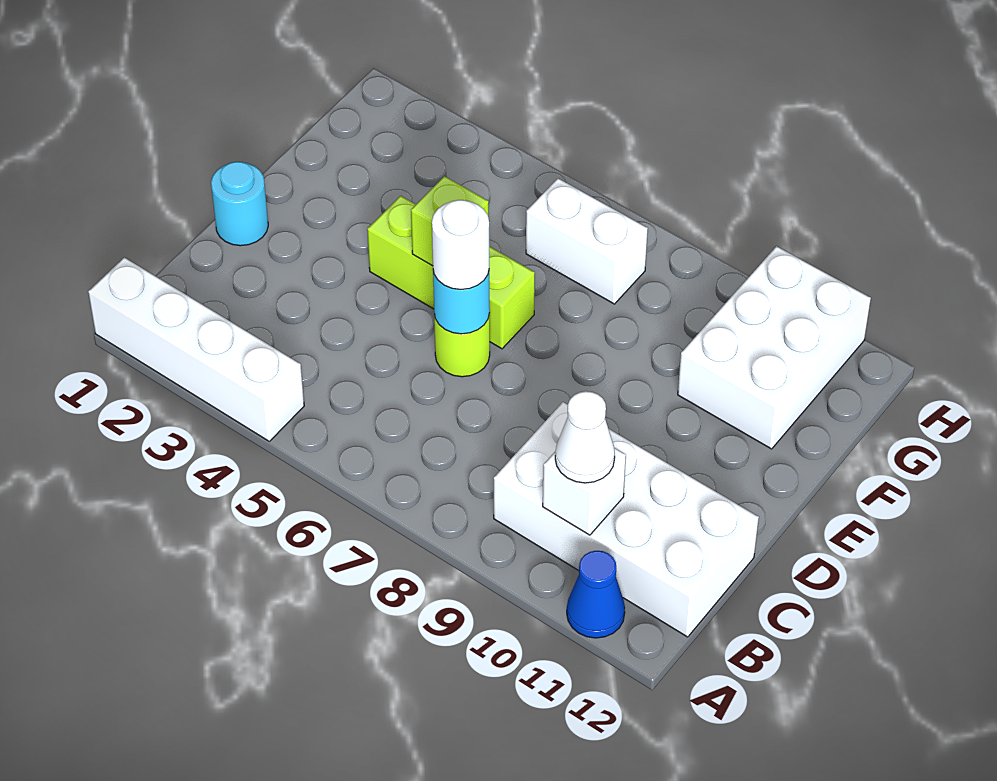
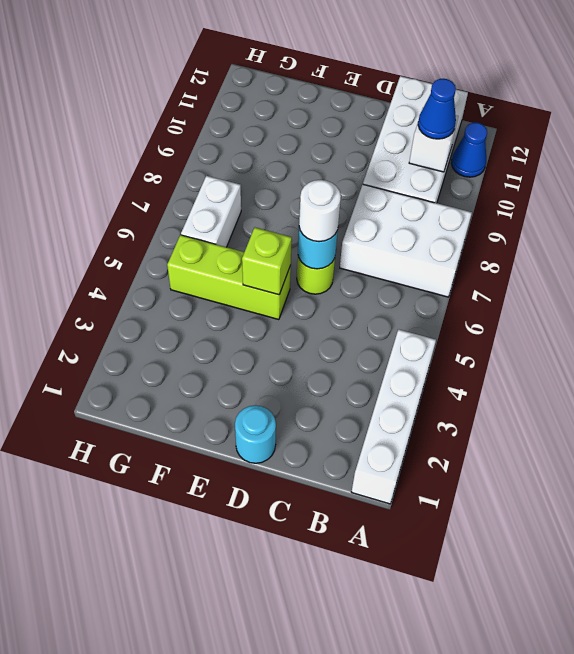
white cone B10 level 3 -> blue cone B10 level 3
lime brick E4:E6 level 1 -> lime brick E5:G5 level 1
white brick F10:H11 level 1 -> white brick A7:C8 level 1

